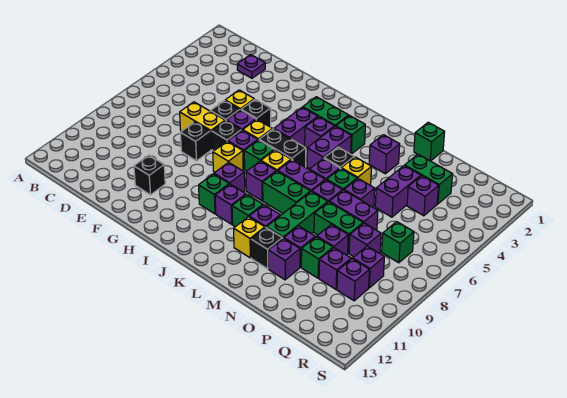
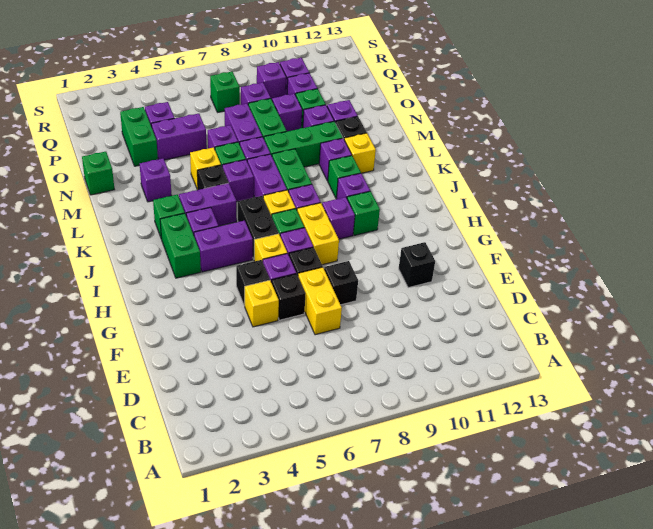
purple plate D2 level 1 -> none
yellow brick H8 level 1 -> yellow brick H8:I8 level 1

